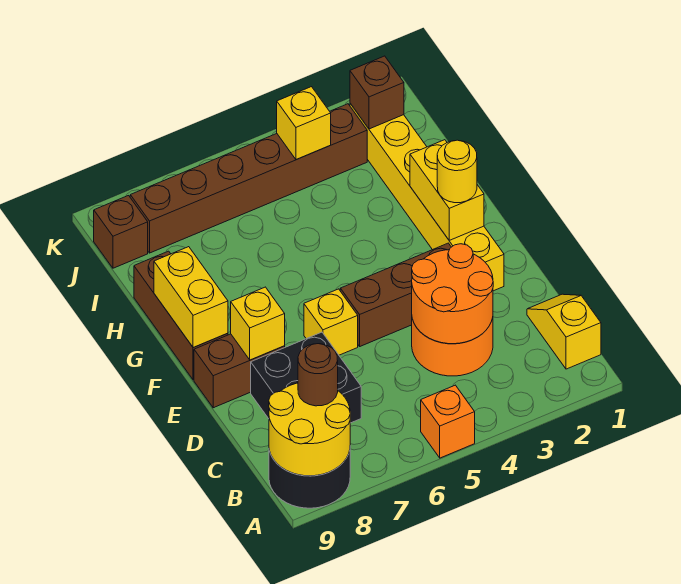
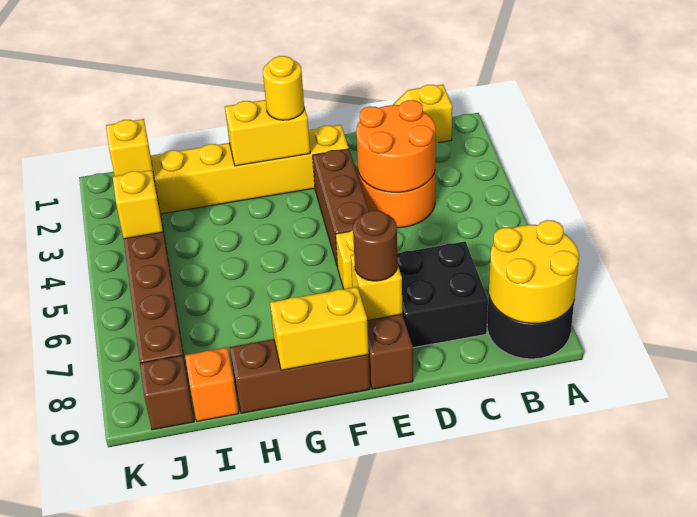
orange brick A5 level 1 -> orange brick I9 level 1
brown round brick B8 level 3 -> brown round brick E8 level 3
brown brick J2 level 2 -> yellow brick J2 level 2

